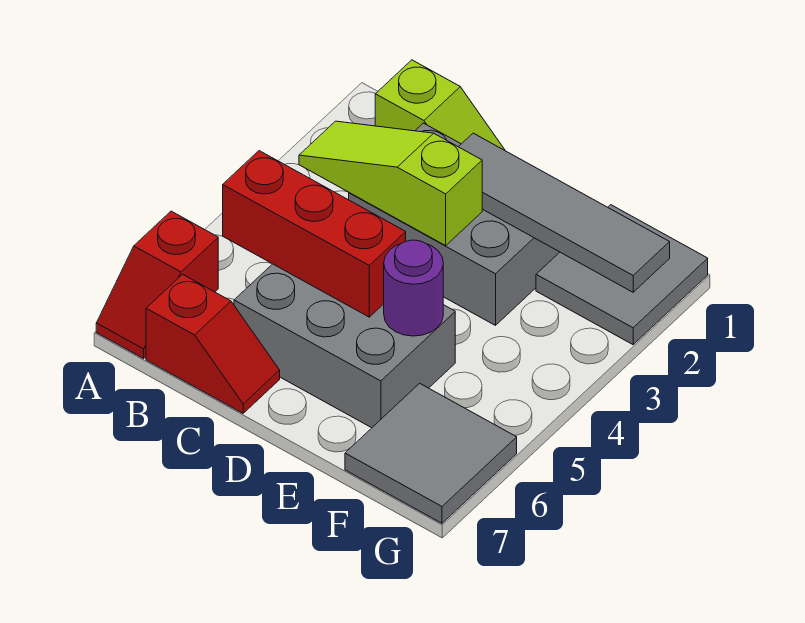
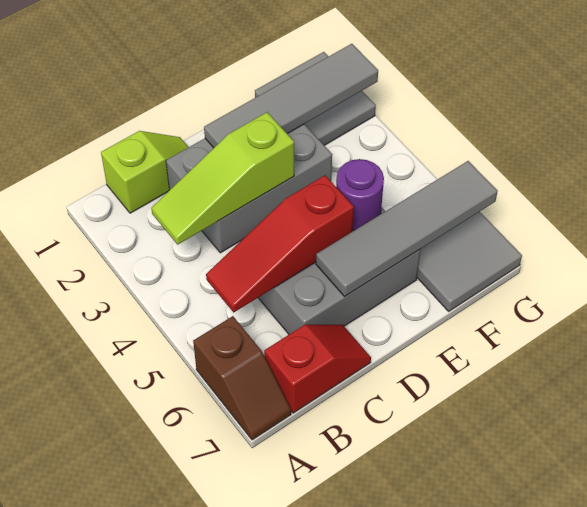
red slope A6:A7 level 1 top 6 -> brown slope A6:A7 level 1 top 6
red brick B5:D5 level 2 -> red slope B5:D5 level 2 top D
none -> grey tile D6:G6 level 2

